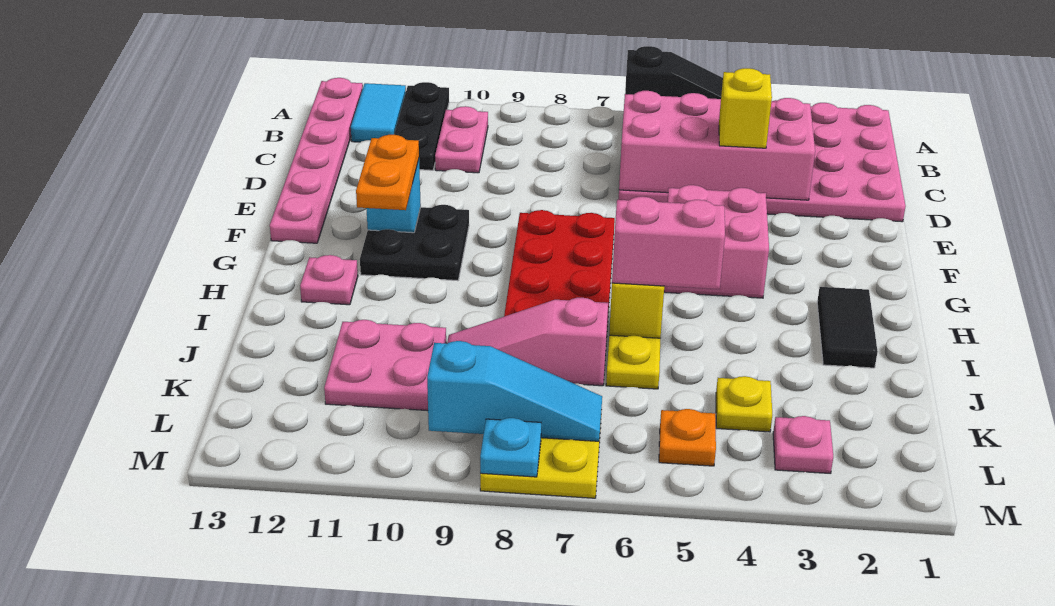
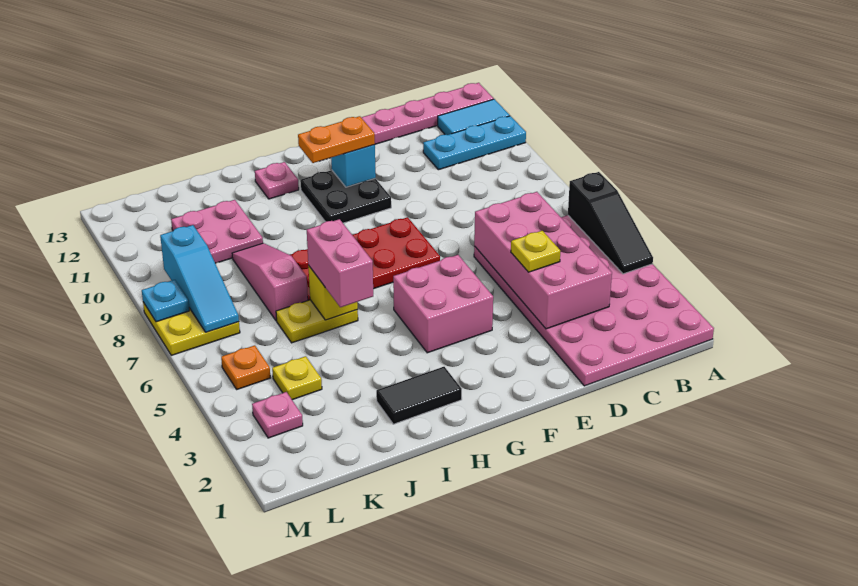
black plate A11:C11 level 1 -> cyan plate A11:C11 level 1
pink plate B10:C10 level 1 -> none
yellow brick D4 level 3 -> yellow plate D4 level 3

